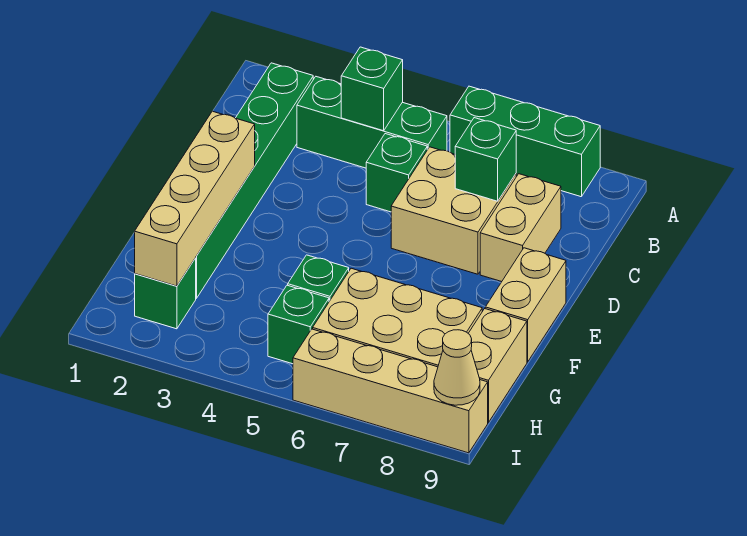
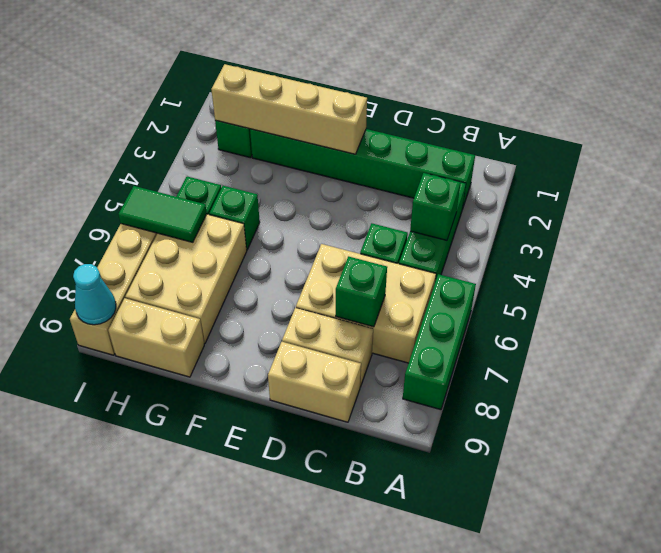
tan brick C6:D7 level 1 -> tan brick B6:D7 level 1
tan brick E9:F9 level 1 -> tan brick C9:D9 level 1
none -> green tile H6:I6 level 2
tan cone I9 level 2 -> cyan cone I9 level 2

